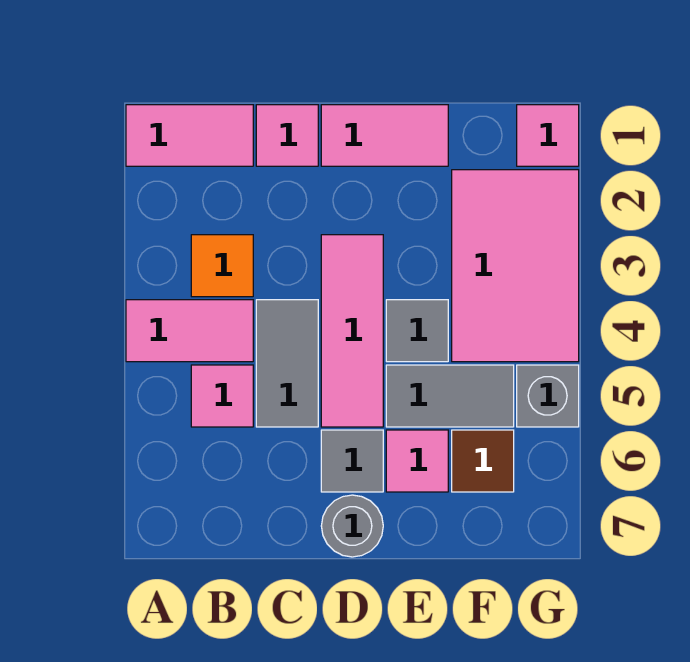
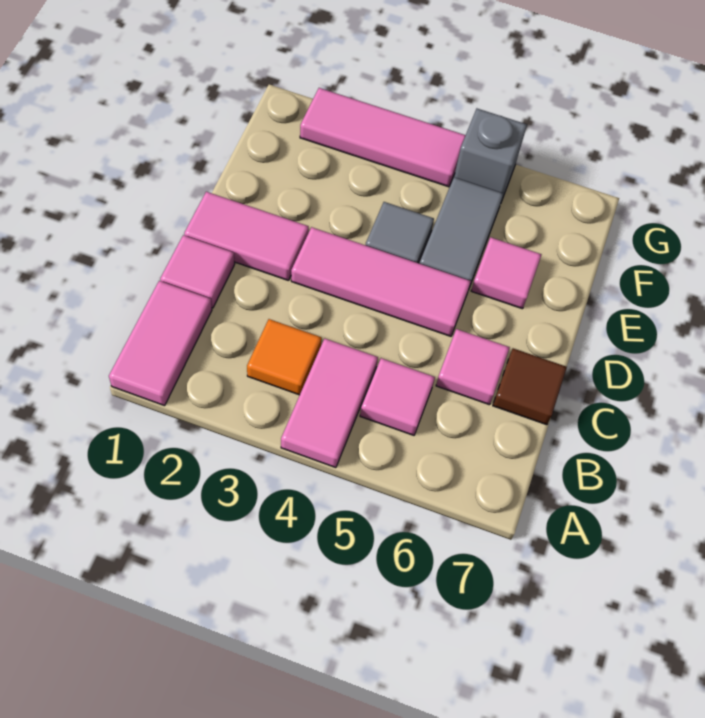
grey tile C4:C5 level 1 -> none
pink tile D1:E1 level 1 -> pink tile D1:D2 level 1
grey tile D6 level 1 -> none
grey round brick D7 level 1 -> none
pink tile F2:G4 level 1 -> pink tile G2:G4 level 1
brown tile F6 level 1 -> brown tile C7 level 1
pink tile G1 level 1 -> pink tile C6 level 1

